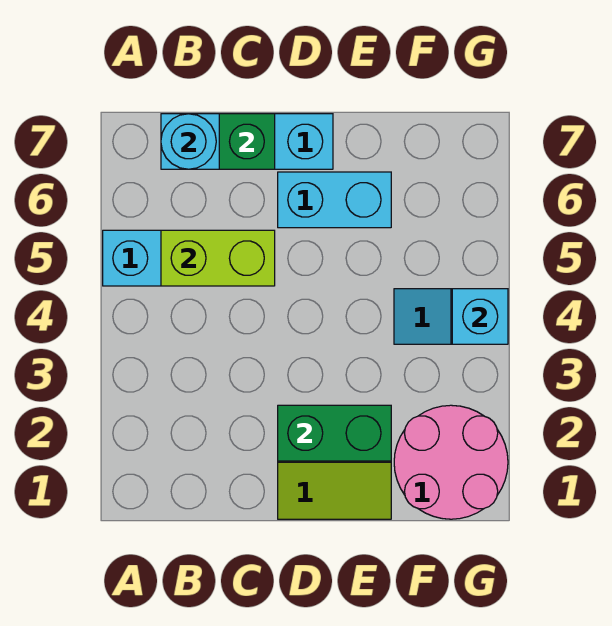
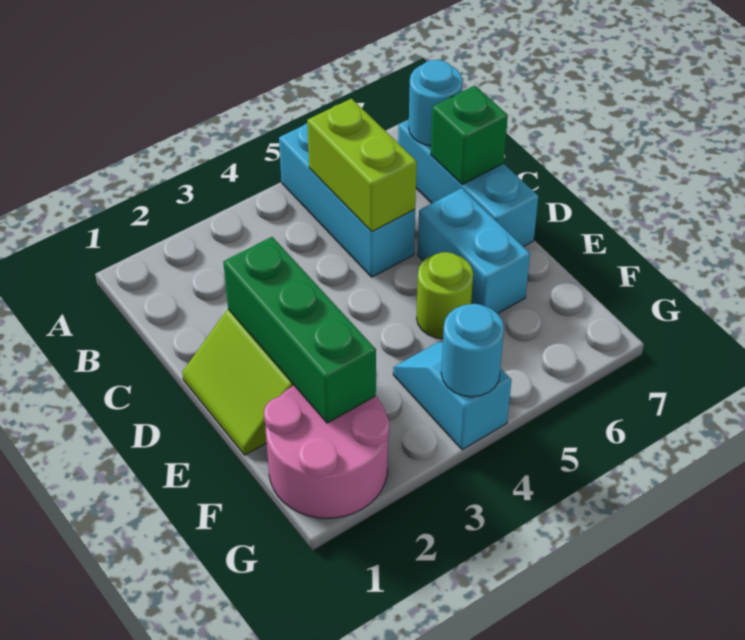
green brick D2:E2 level 2 -> green brick D2:F2 level 2
none -> lime round brick E5 level 1
cyan brick G4 level 2 -> cyan round brick G4 level 2

